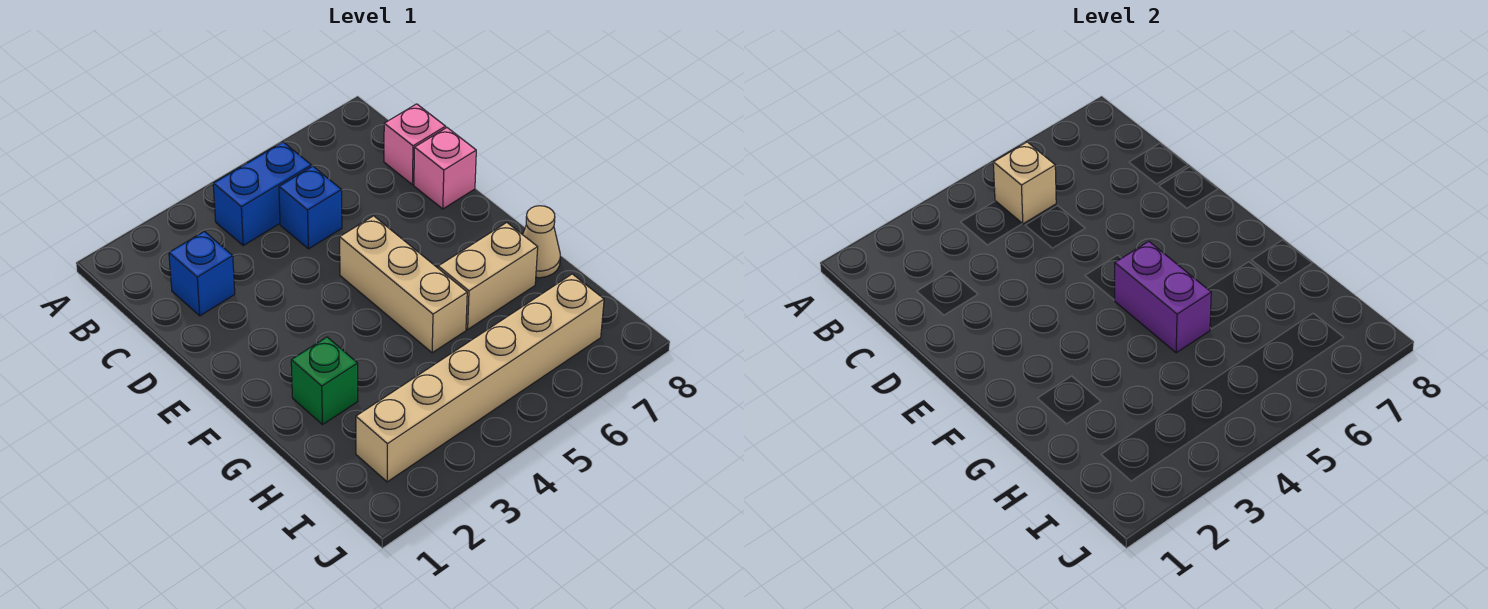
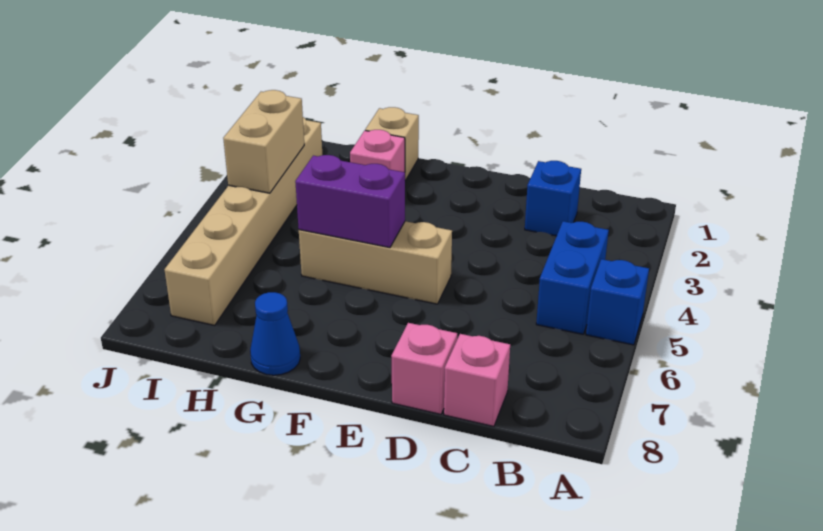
tan brick B5 level 2 -> tan brick G1 level 1
blue brick C5 level 1 -> blue brick A5 level 1
green brick G2 level 1 -> pink brick G2 level 1
tan brick G6:G7 level 1 -> tan brick I3:I4 level 2
tan cone G8 level 1 -> blue cone G8 level 1

